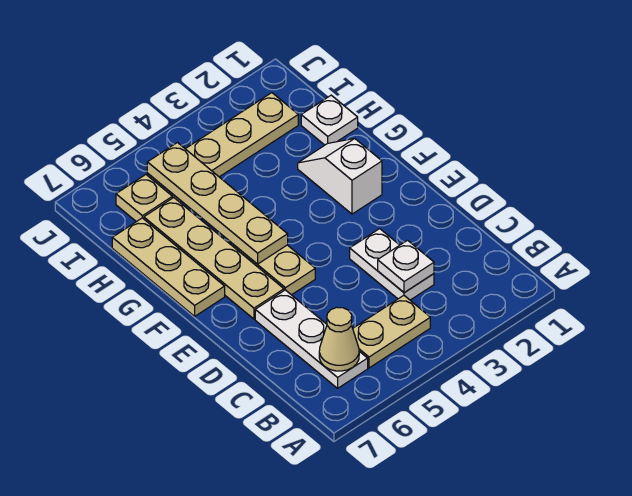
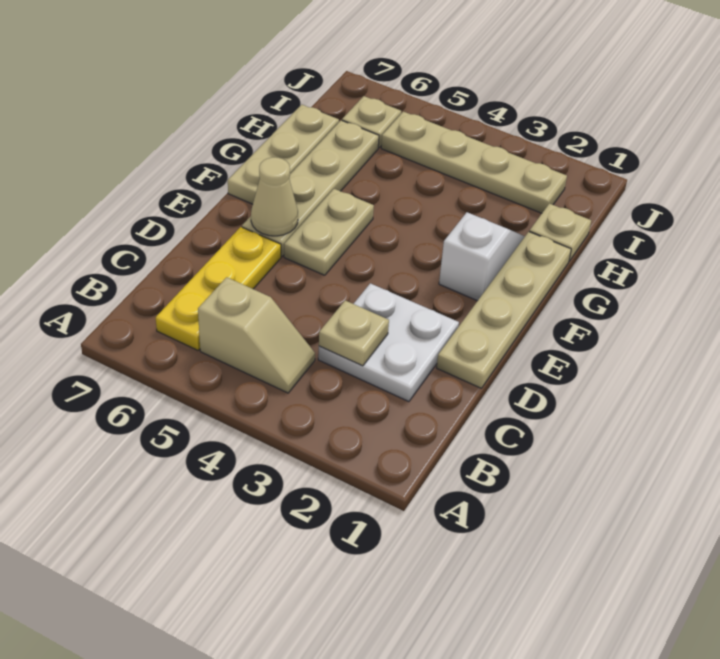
tan plate B4:B5 level 1 -> tan slope B4:B5 level 1 top 5
white plate B6:D6 level 1 -> yellow plate B6:D6 level 1
tan cone B6 level 2 -> tan cone E6 level 2
white plate C3:D3 level 1 -> white plate C2:D3 level 1
white plate C3 level 2 -> tan plate C3 level 2
tan plate F5:I5 level 2 -> tan plate D1:G1 level 1
white plate H1 level 1 -> tan plate H1 level 1

